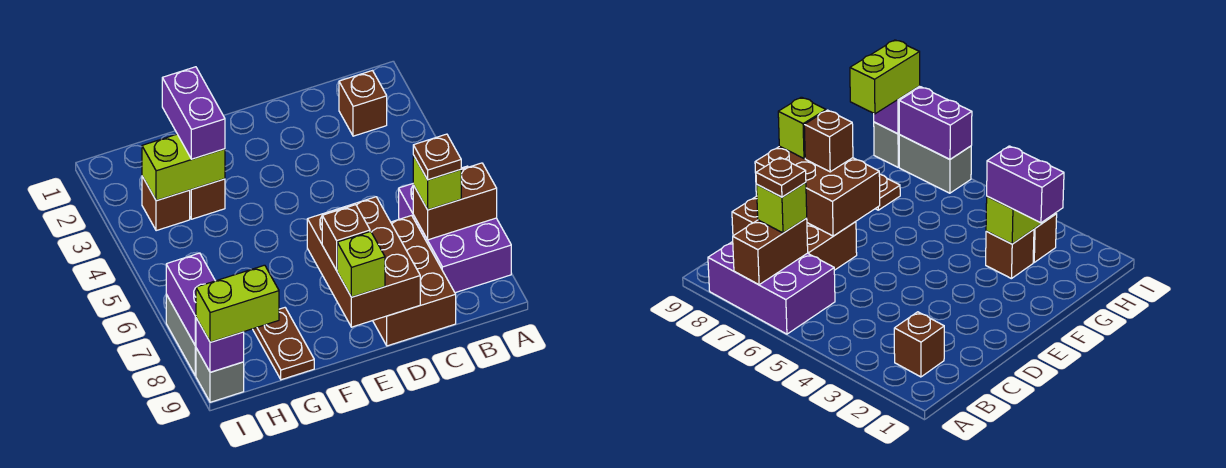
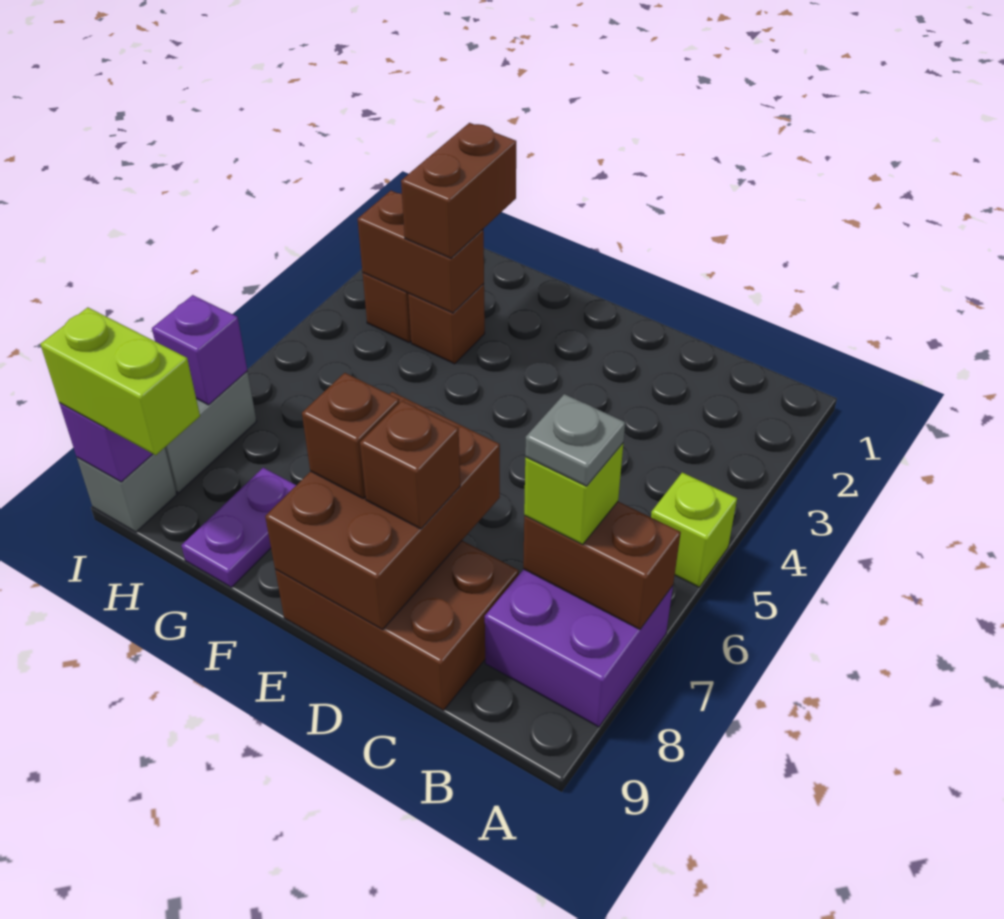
purple brick A6:B8 level 1 -> purple brick A7:B8 level 1
brown brick B2 level 1 -> brown brick D8 level 3
brown plate B7 level 4 -> grey plate B7 level 4
brown brick C7:D9 level 1 -> brown brick C8:E9 level 1
lime brick E9 level 3 -> lime brick A5 level 1
purple brick G2:G3 level 3 -> brown brick G2:G3 level 3
lime brick G3:H3 level 2 -> brown brick G3:H3 level 2
brown plate G8:G9 level 1 -> purple plate G8:G9 level 1
purple brick I7:I8 level 2 -> purple brick I7 level 2

